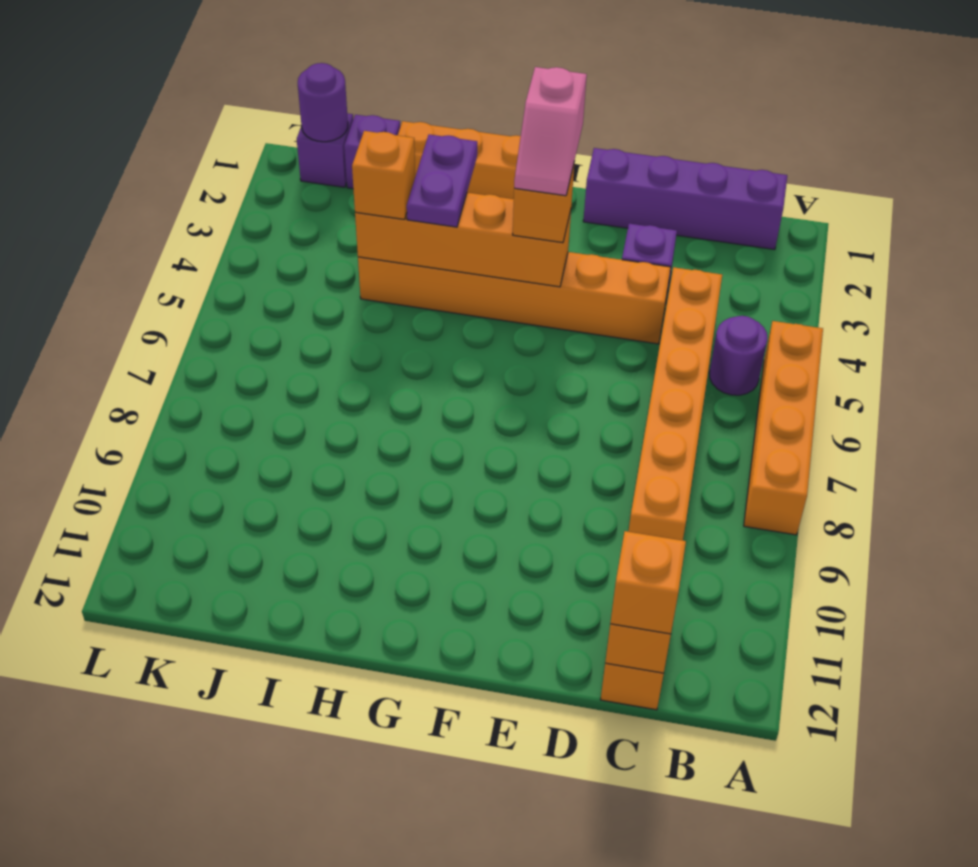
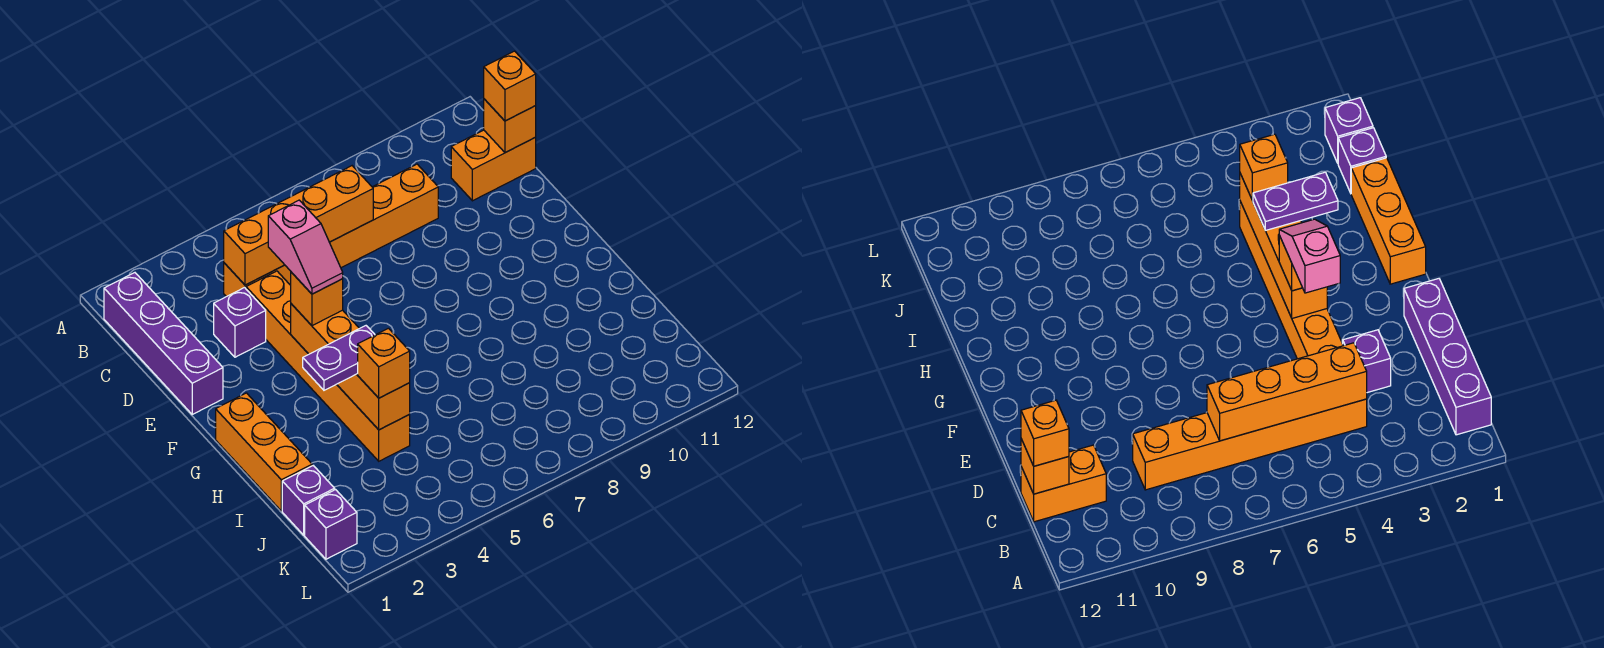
orange brick A5:A8 level 1 -> orange brick C4:C7 level 2
purple round brick B5 level 1 -> none
pink slope F3:F4 level 4 top 3 -> pink slope E4:F4 level 4 top E
purple round brick K1 level 2 -> none

